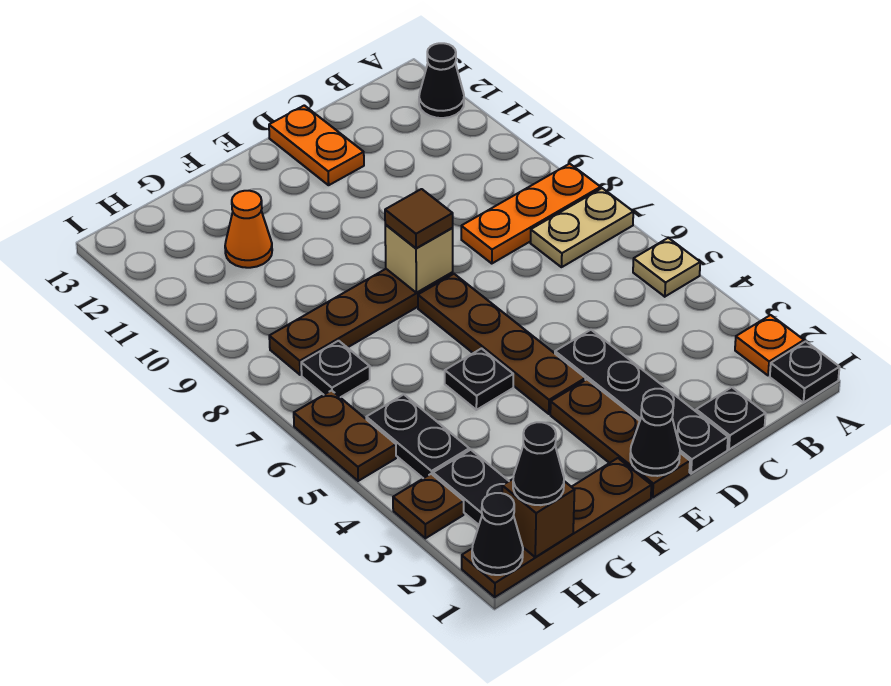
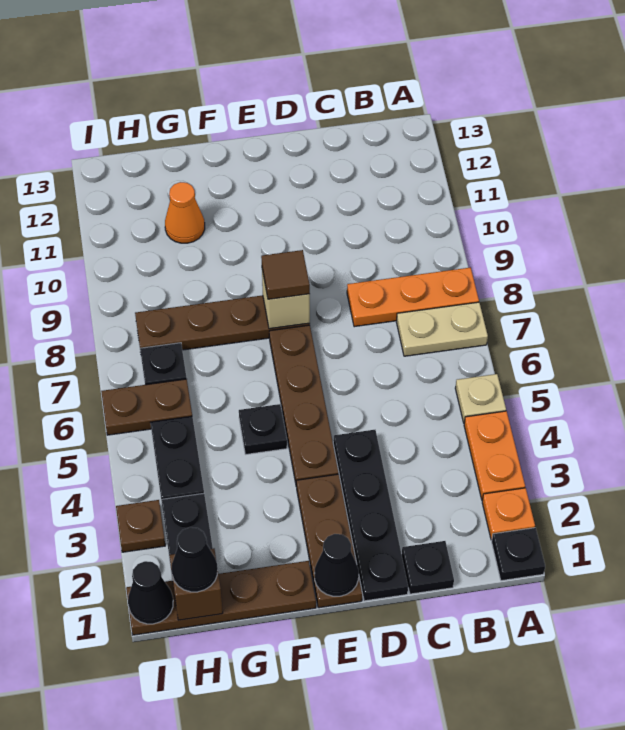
black cone A12 level 1 -> none
orange plate D12:D13 level 1 -> orange plate A3:A4 level 1
brown plate I5:I6 level 1 -> brown plate H6:I6 level 1

